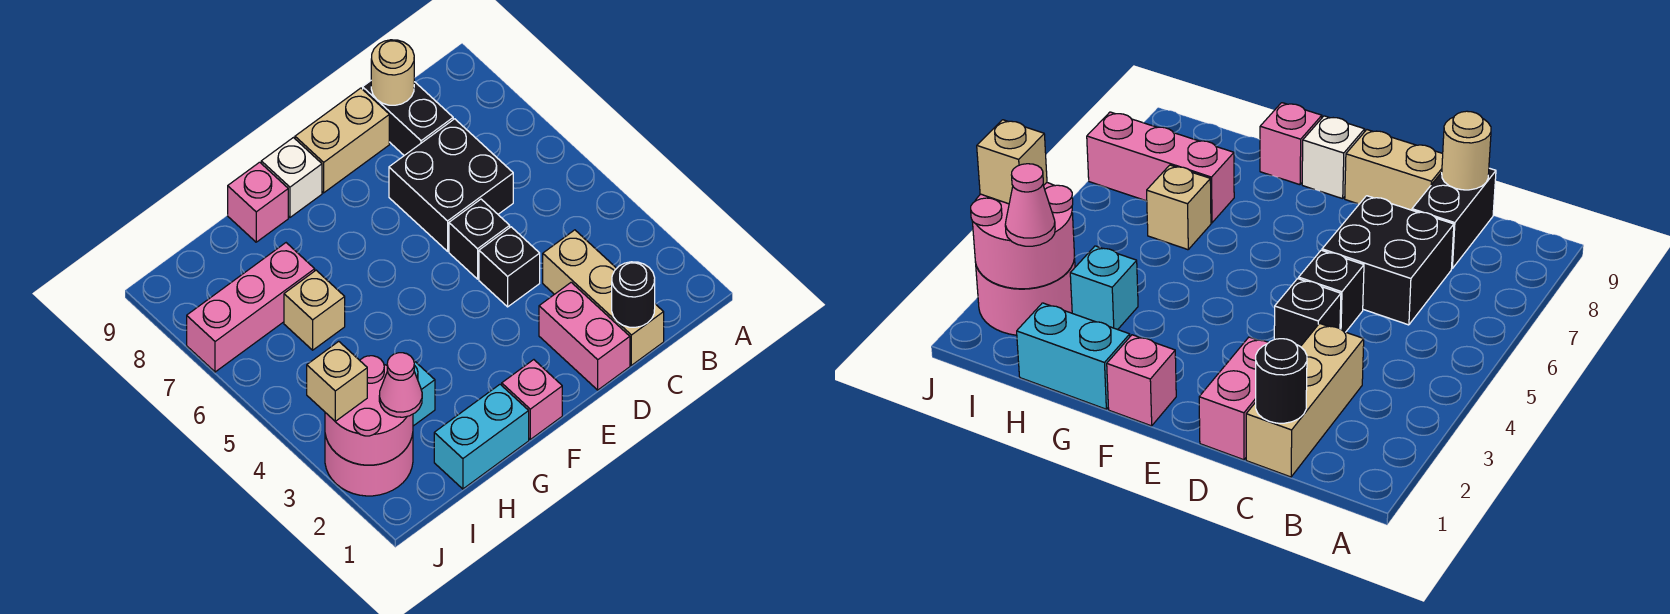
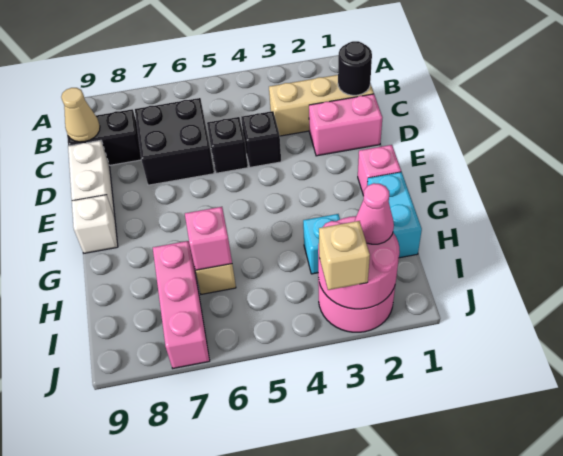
tan round brick C9 level 2 -> tan cone C9 level 2
tan brick D9:E9 level 1 -> white brick D9:E9 level 1
pink brick G9 level 1 -> pink brick H6 level 2

